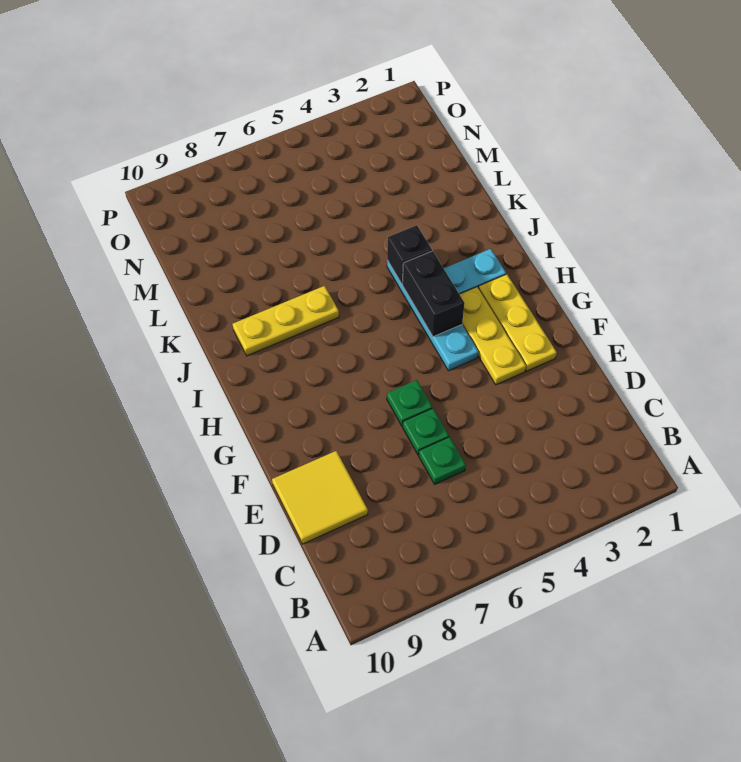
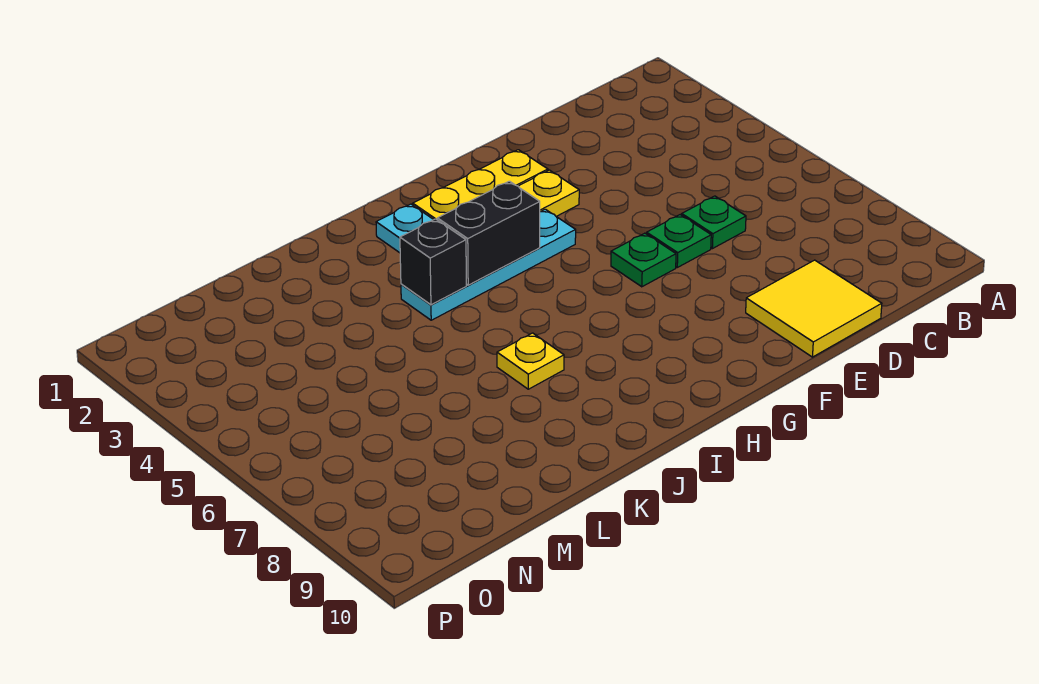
yellow plate J7:J9 level 1 -> yellow plate J7 level 1

